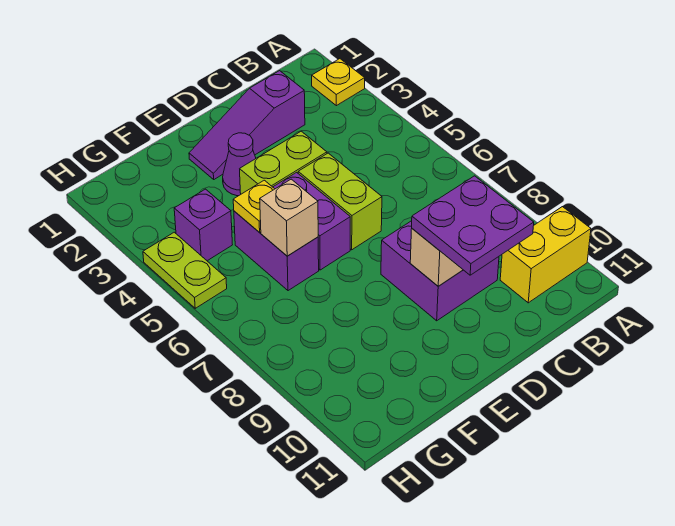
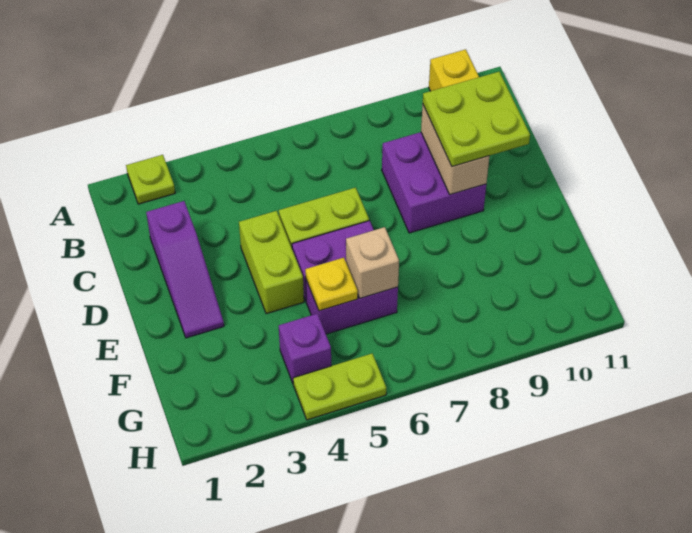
yellow plate A2 level 1 -> lime plate A2 level 1
purple plate C9:D10 level 3 -> lime plate C9:D10 level 3
purple cone E3 level 1 -> none

